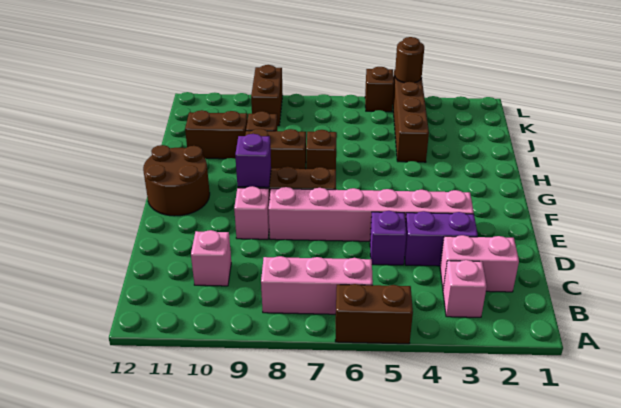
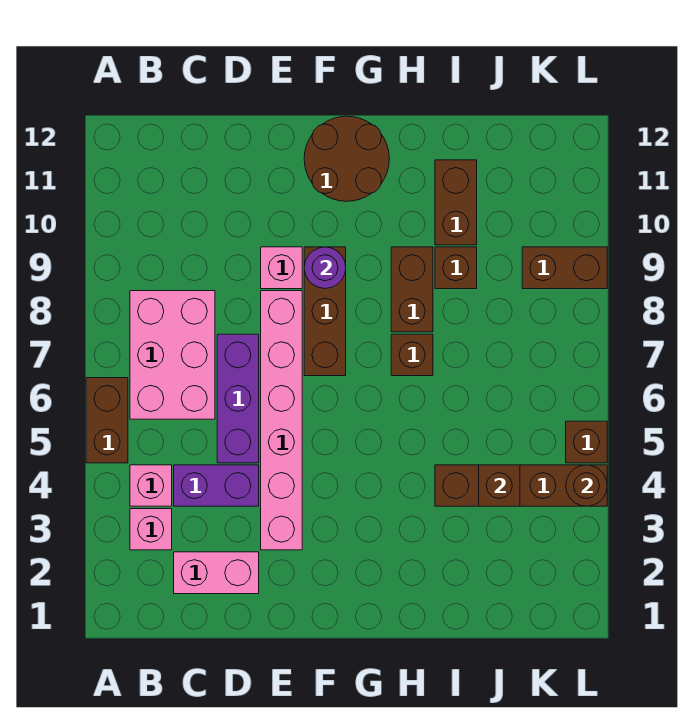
pink brick B6:B8 level 1 -> pink brick B6:C8 level 1
pink brick C2:C3 level 1 -> pink brick C2:D2 level 1
pink brick C10 level 1 -> pink brick B4 level 1
purple brick D3:D4 level 1 -> purple brick C4:D4 level 1
purple brick D5 level 1 -> purple brick D5:D7 level 1
purple brick F9 level 2 -> purple round brick F9 level 2
none -> brown brick J4 level 2

